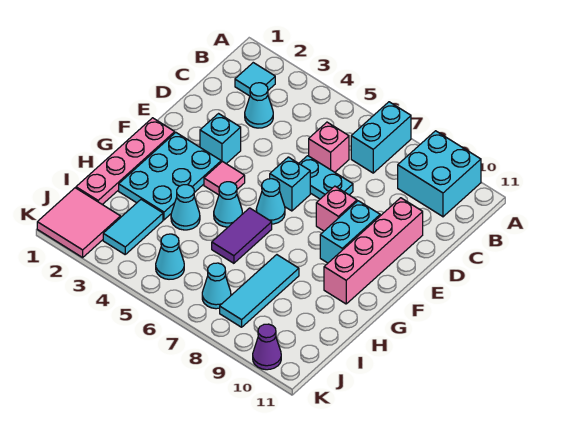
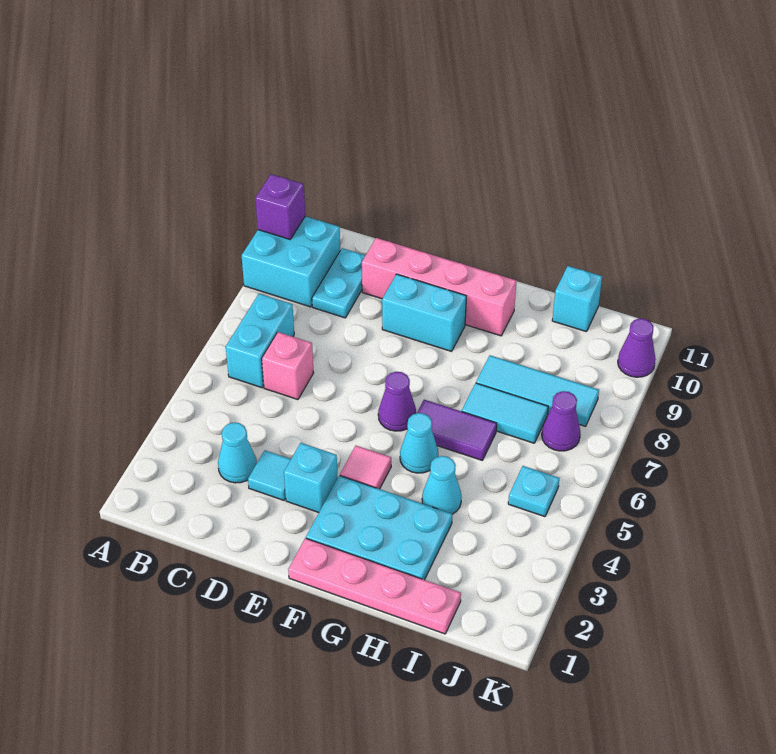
cyan brick A7:B7 level 1 -> cyan brick B6:B7 level 1
none -> purple brick A10 level 2
cyan tile B2 level 1 -> cyan tile D3 level 1
cyan plate D6:D7 level 1 -> cyan plate C9:C10 level 1
cyan brick E6 level 1 -> cyan brick I11 level 1
pink brick E8 level 1 -> none
cyan cone F6 level 1 -> purple cone F6 level 1
cyan tile I3:J3 level 1 -> cyan tile H7:I7 level 1
pink tile J1:K2 level 1 -> none
cyan cone J5 level 1 -> cyan plate J5 level 1
cyan cone J7 level 1 -> purple cone J7 level 1

